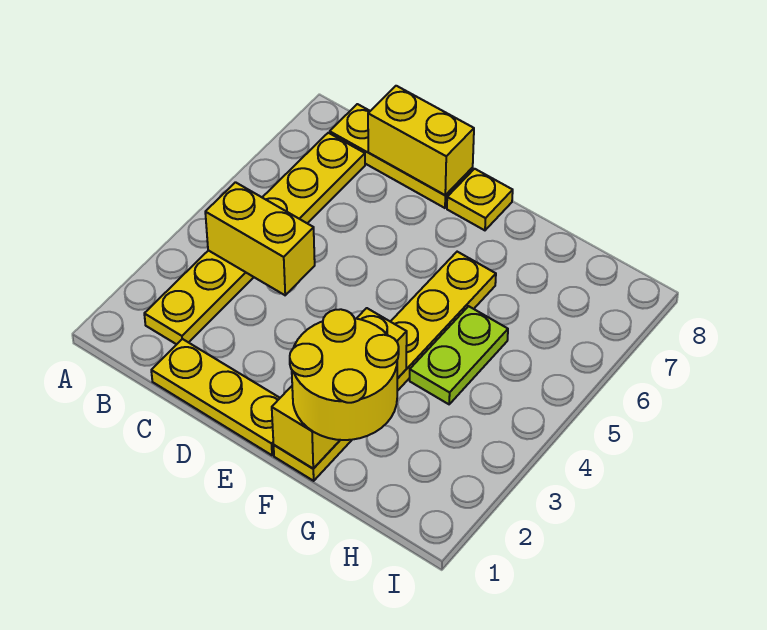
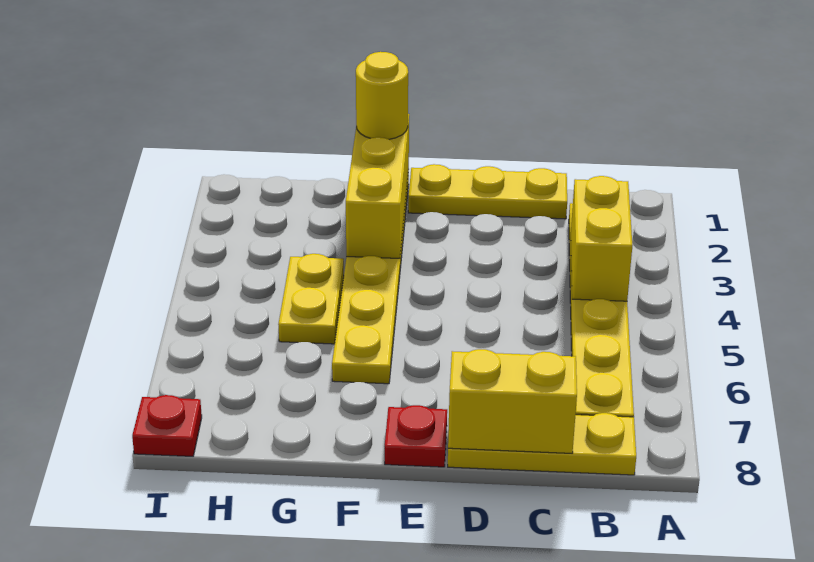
yellow brick B4:C4 level 2 -> yellow brick B3:B4 level 2
yellow plate E8 level 1 -> red plate E8 level 1
yellow round brick F1:G2 level 3 -> yellow round brick F1 level 3
lime plate G4:G5 level 1 -> yellow plate G4:G5 level 1
none -> red plate I8 level 1

